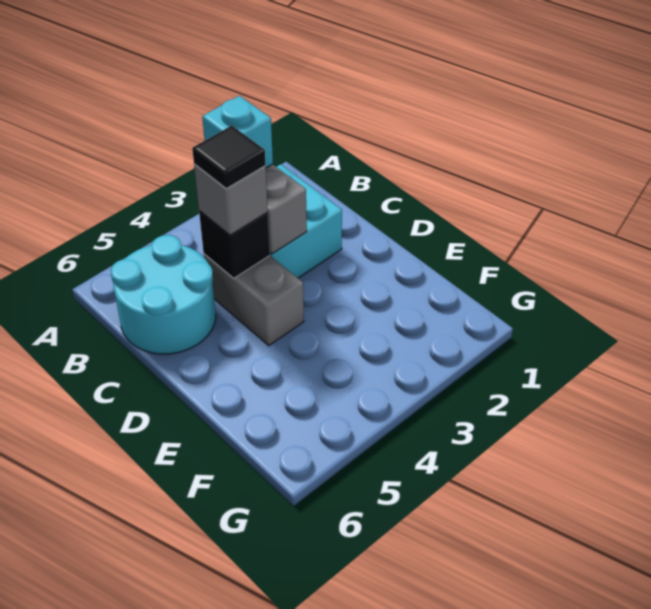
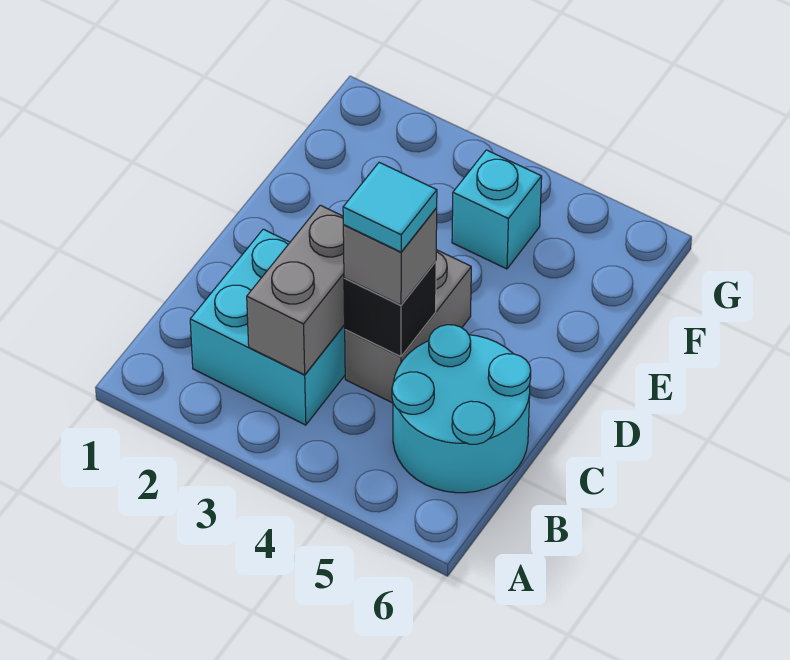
cyan brick B3 level 3 -> cyan brick F4 level 1
black tile C4 level 4 -> cyan tile C4 level 4

